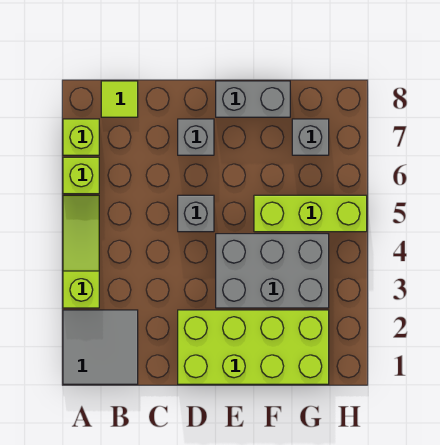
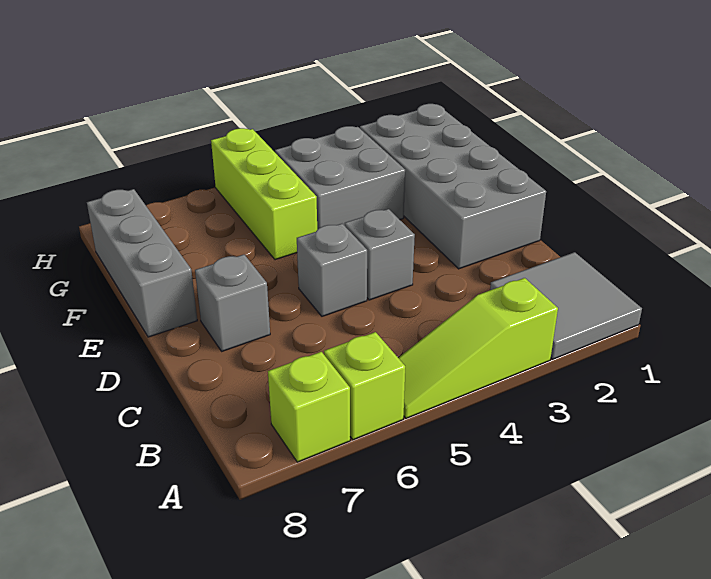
lime tile B8 level 1 -> none
lime brick D1:G2 level 1 -> grey brick D1:G2 level 1
grey brick E3:G4 level 1 -> grey brick F3:G4 level 1
grey brick E8:F8 level 1 -> grey brick E8:G8 level 1
grey brick G7 level 1 -> grey brick D4 level 1

